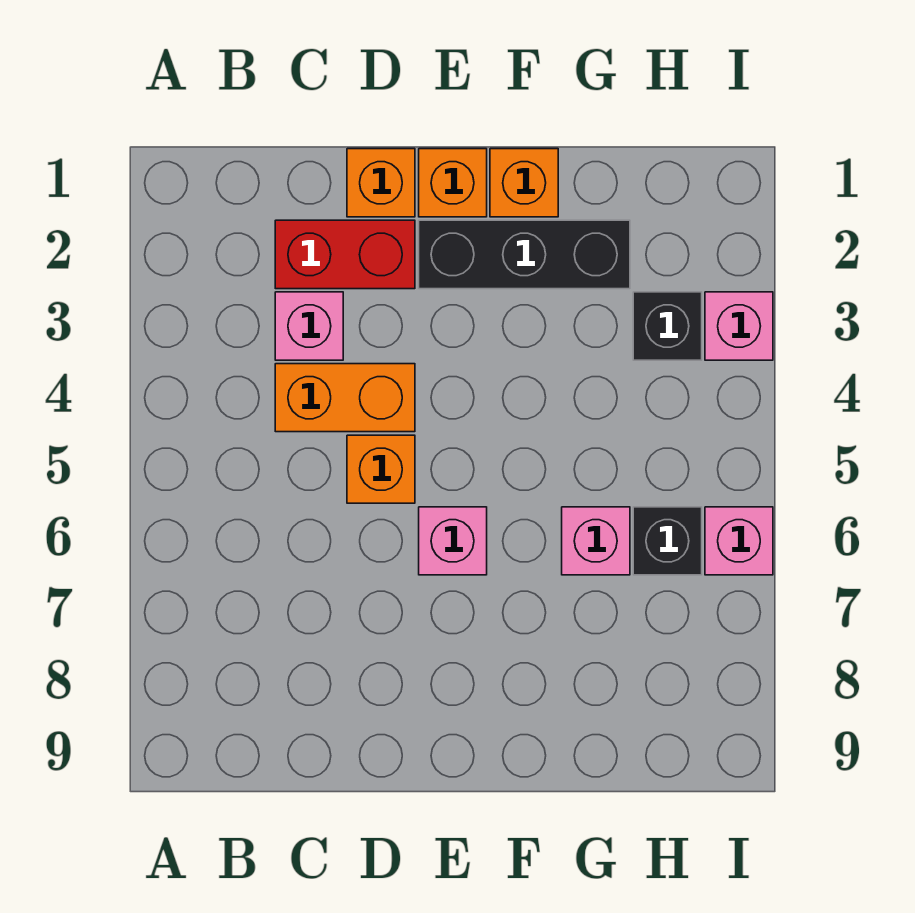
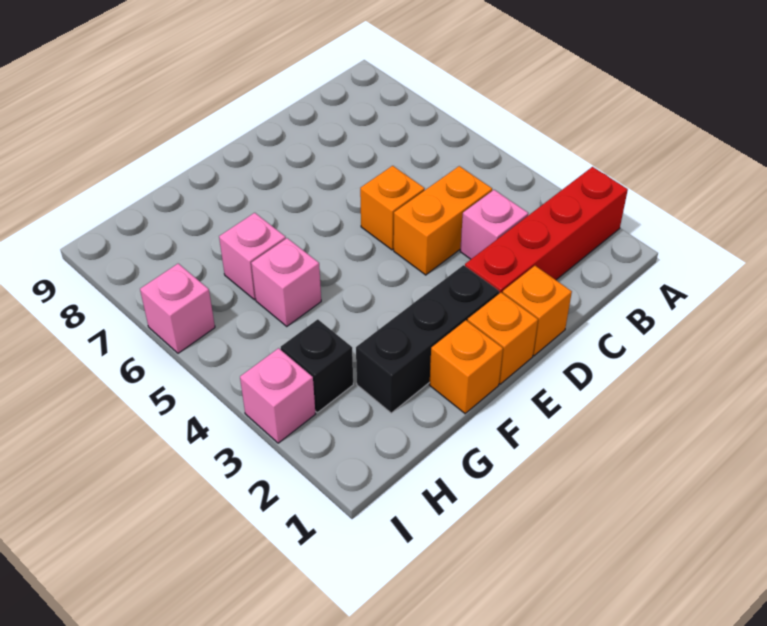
red brick C2:D2 level 1 -> red brick A2:D2 level 1
pink brick E6 level 1 -> pink brick G5 level 1
black brick H6 level 1 -> none

